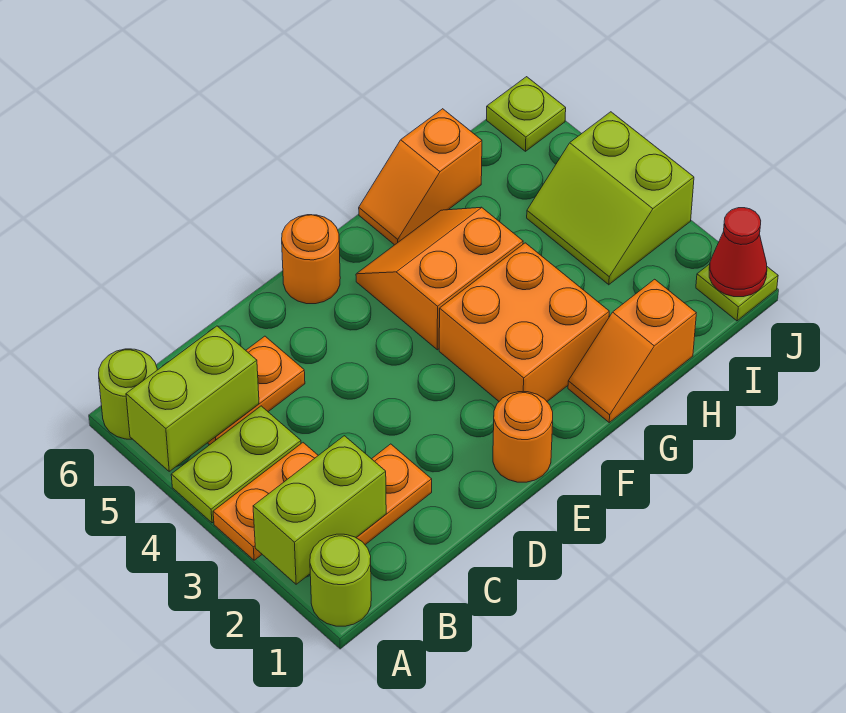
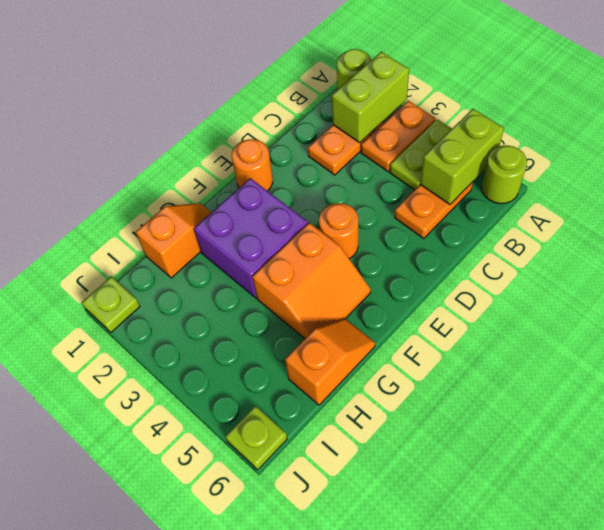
orange round brick E6 level 1 -> orange round brick E4 level 1
orange brick F2:G3 level 1 -> purple brick F2:G3 level 1
lime slope I3:J4 level 1 top J -> none
red cone J1 level 2 -> none

